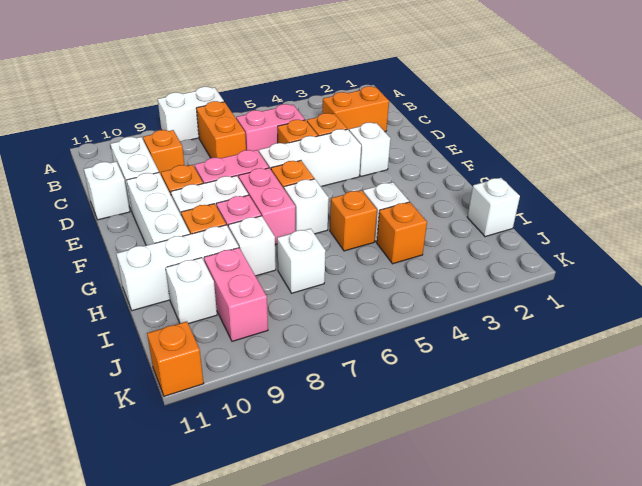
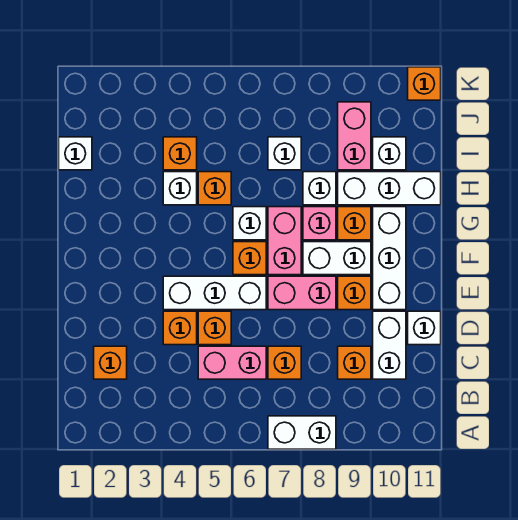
orange brick B7:C7 level 1 -> orange brick C7 level 1
orange brick C2:C3 level 1 -> orange brick C2 level 1
white brick E3 level 1 -> none

